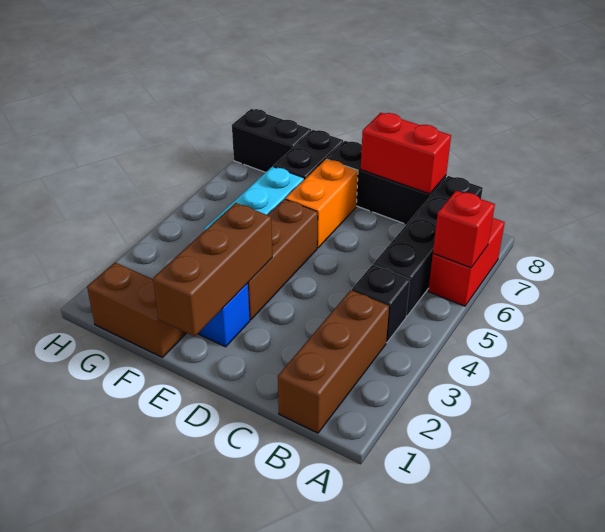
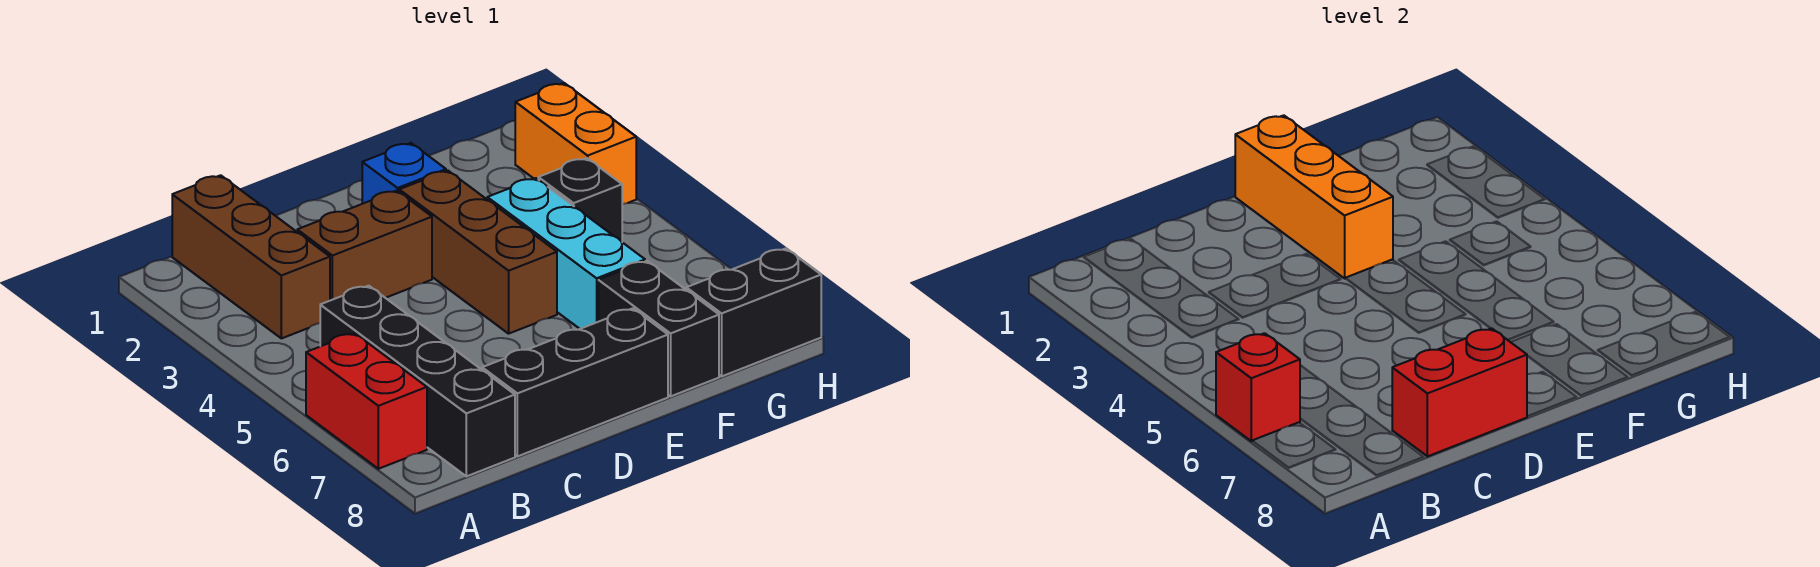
black brick B4 level 1 -> black brick G4 level 1
brown brick E1:E3 level 2 -> orange brick E1:E3 level 2
orange brick E6:E7 level 1 -> orange brick H2:H3 level 1
brown brick F1:G1 level 1 -> brown brick C3:D3 level 1

